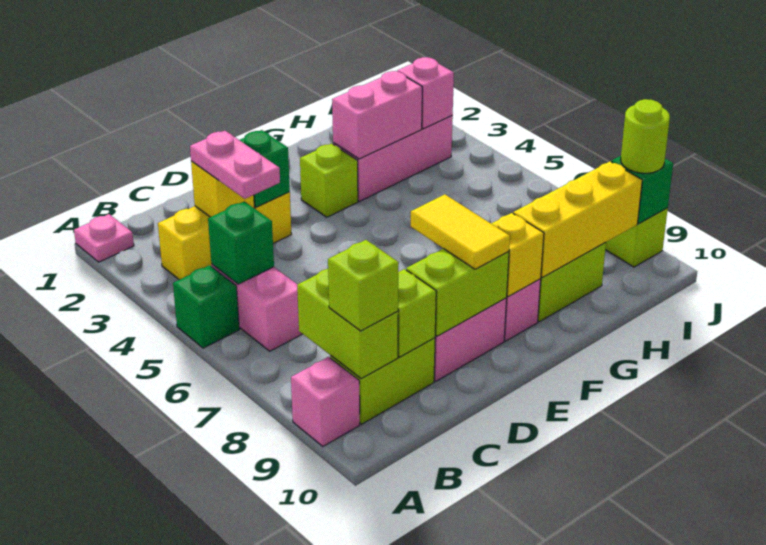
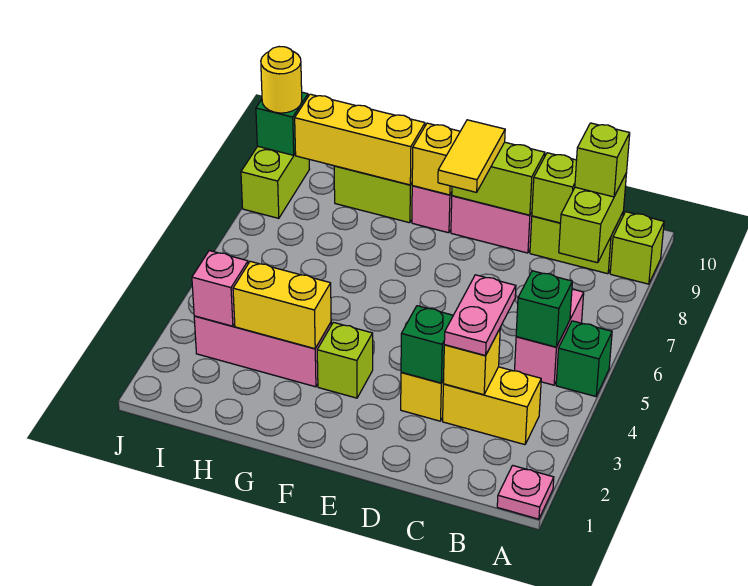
pink brick A9 level 1 -> lime brick A9 level 1
pink brick G3:H3 level 2 -> yellow brick G3:H3 level 2
lime round brick J9 level 3 -> yellow round brick J9 level 3

